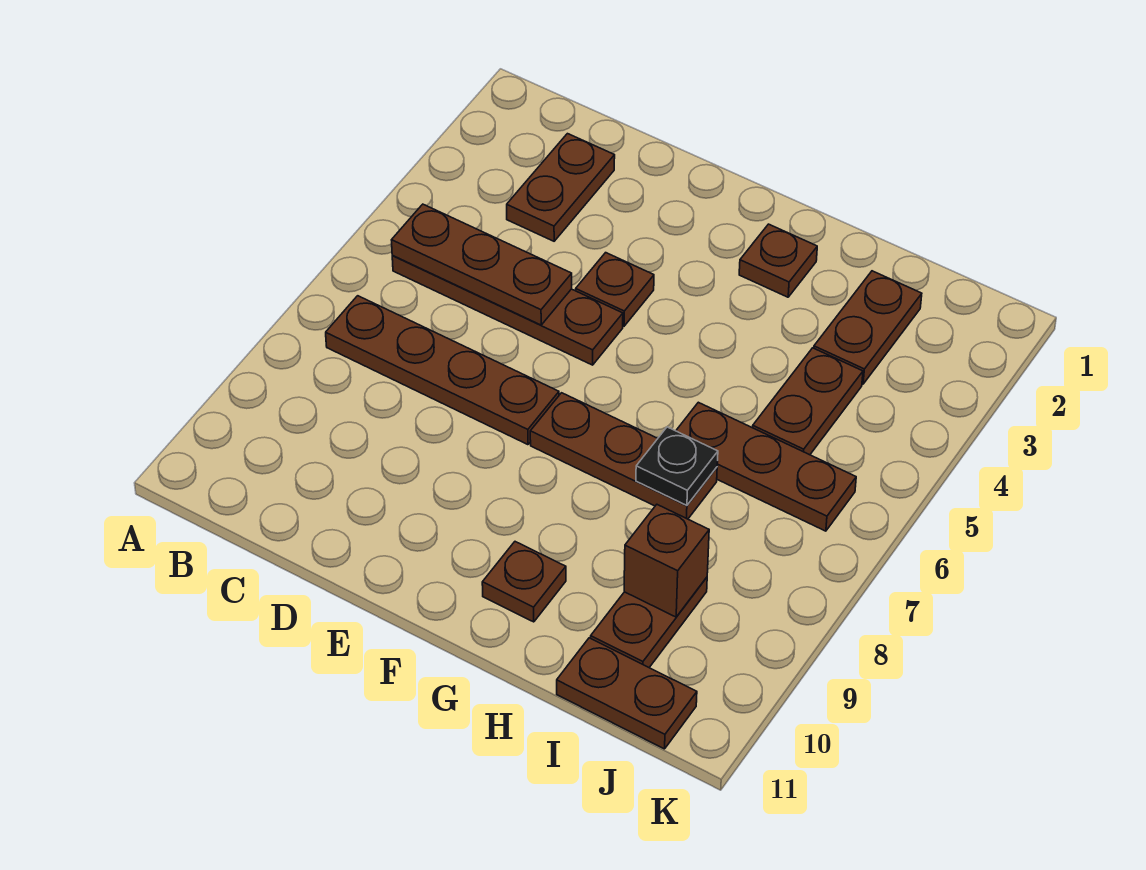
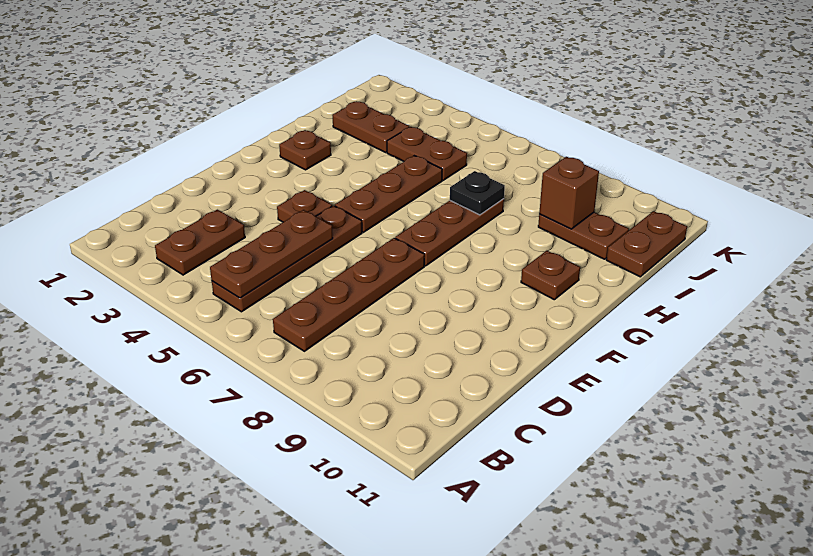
brown plate C2:C3 level 1 -> brown plate B3:C3 level 1
brown plate H6:J6 level 1 -> brown plate F5:H5 level 1

